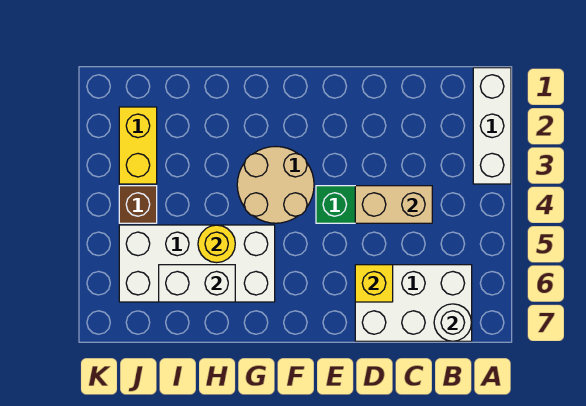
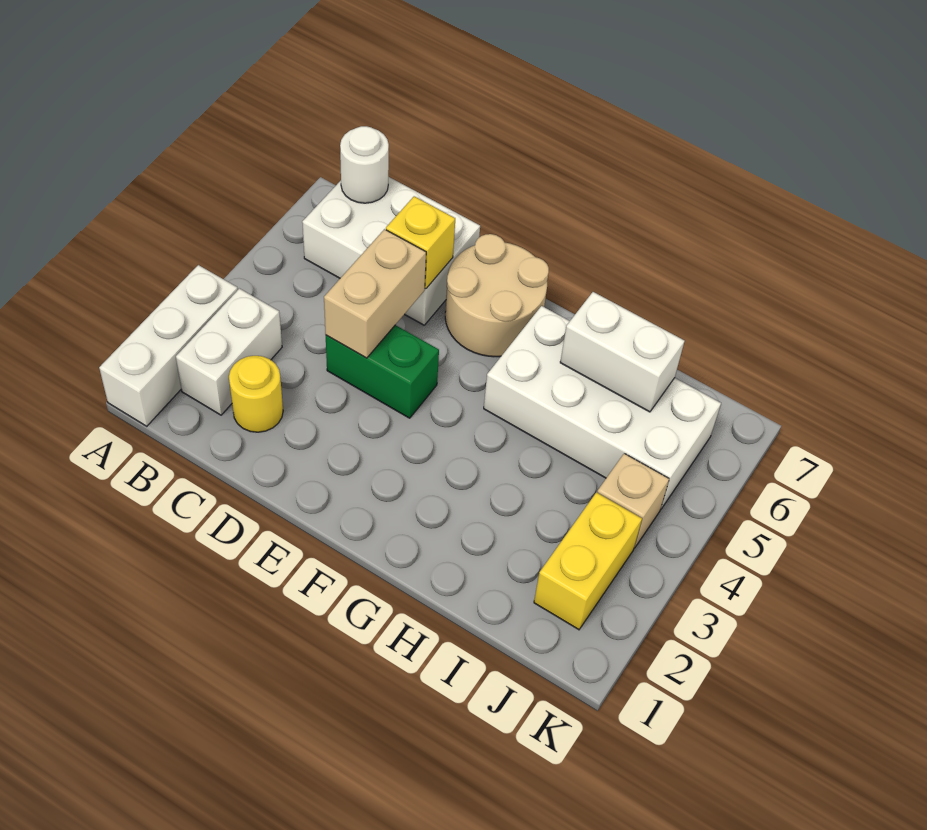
none -> white brick B2:B3 level 1
tan brick C4:D4 level 2 -> tan brick D4:D5 level 2
tan round brick F3:G4 level 1 -> tan round brick E6:F7 level 1
yellow round brick H5 level 2 -> yellow round brick C2 level 1
brown brick J4 level 1 -> tan brick J4 level 1

